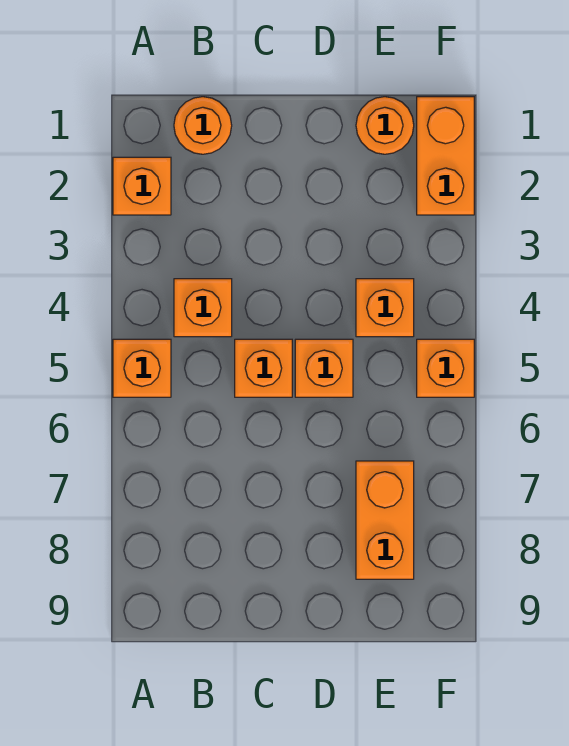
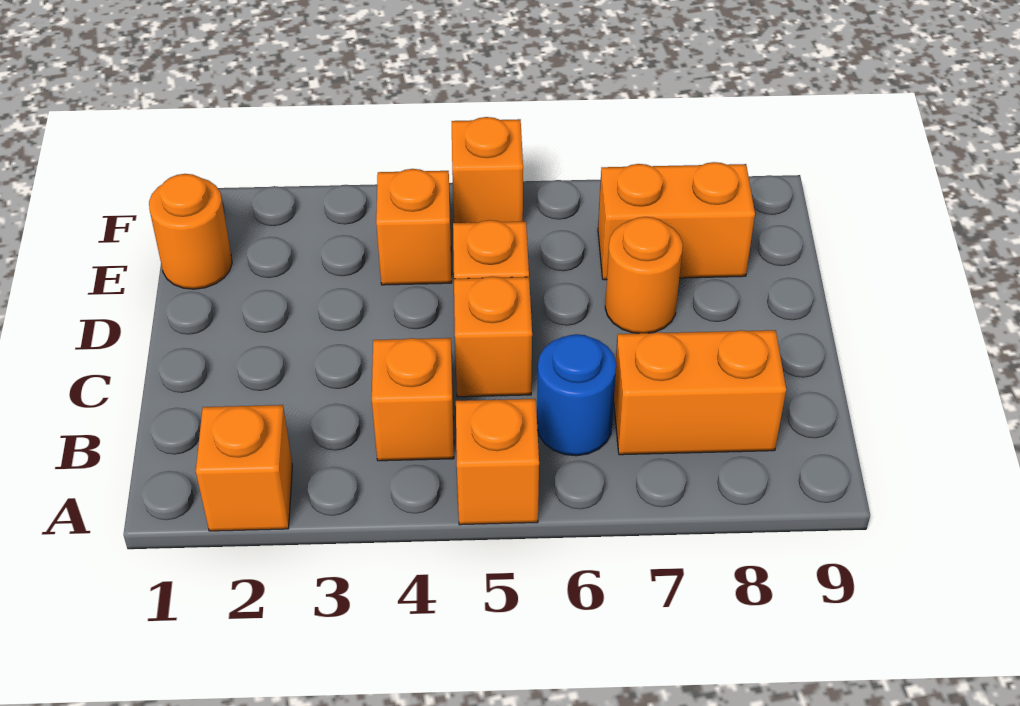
orange round brick B1 level 1 -> orange round brick D7 level 1
none -> blue round brick B6 level 1
orange brick F1:F2 level 1 -> orange brick B7:B8 level 1

